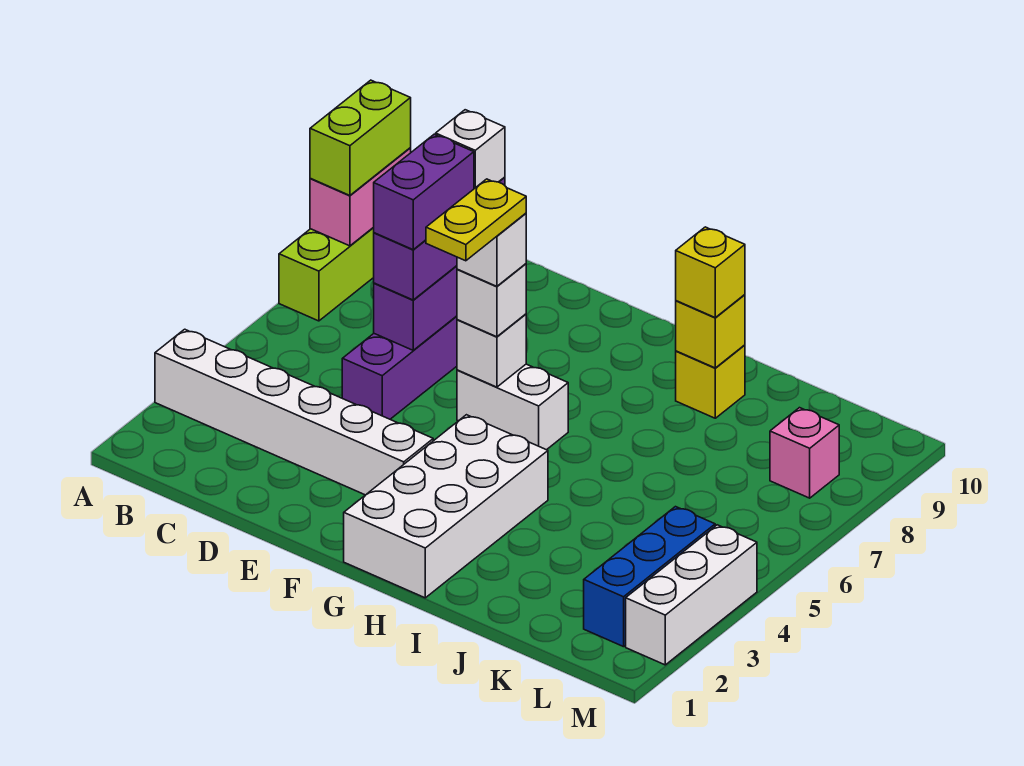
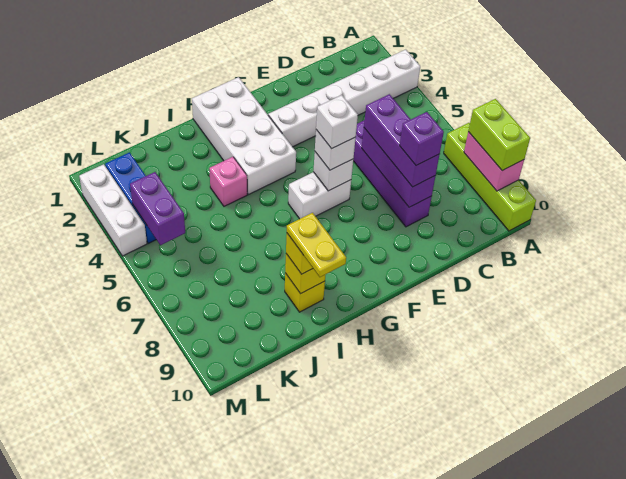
purple brick D6:D7 level 4 -> purple brick L4:L5 level 2
white brick D8 level 4 -> purple brick D8 level 4
yellow plate F5:F6 level 5 -> yellow plate I9:I10 level 4
pink brick L8 level 1 -> pink brick I4 level 1

